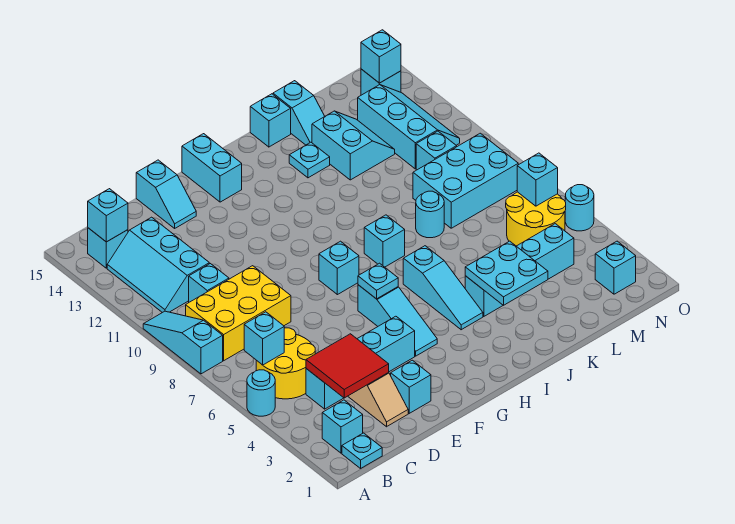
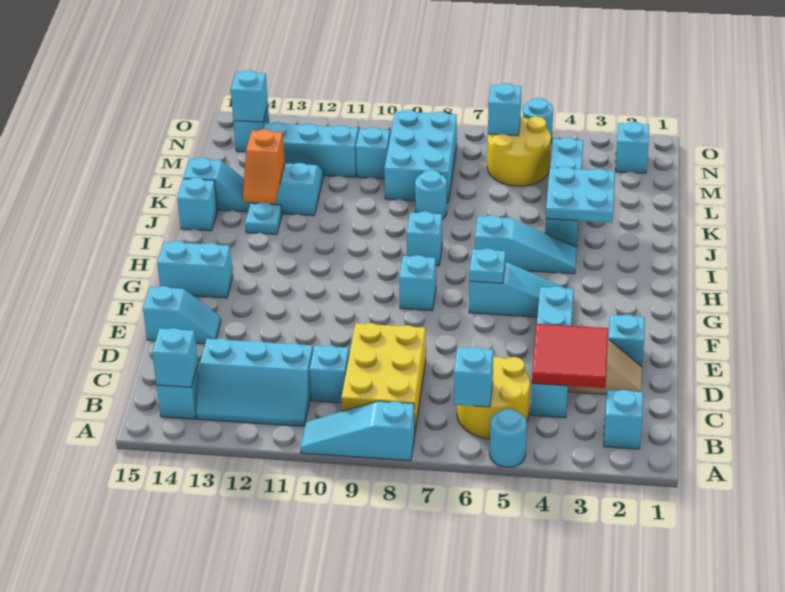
cyan plate B1 level 1 -> none
none -> orange slope J13:K13 level 2 top K

